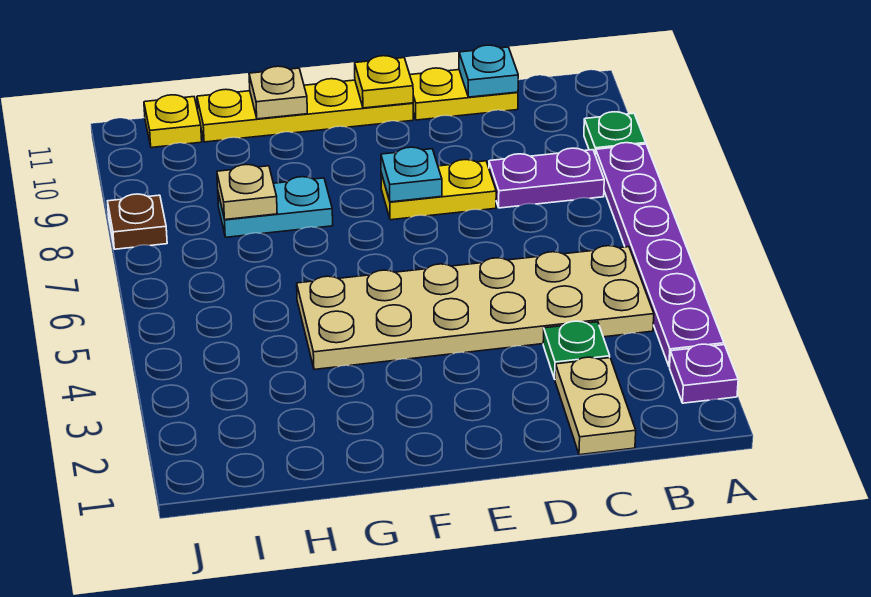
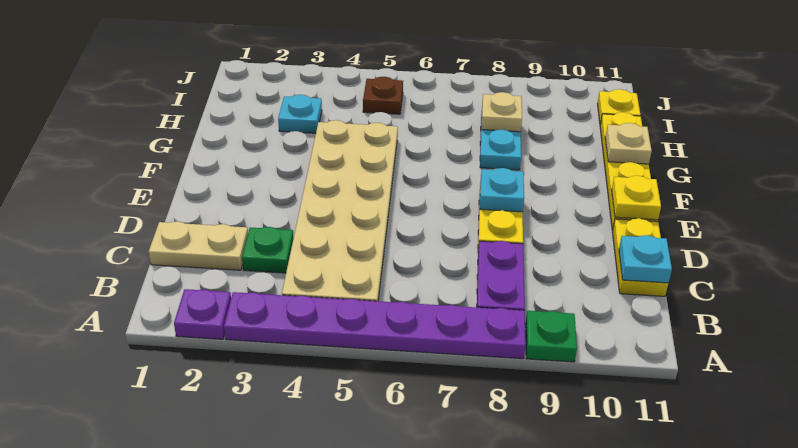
none -> cyan plate H3 level 1
brown plate J8 level 1 -> brown plate I5 level 1

